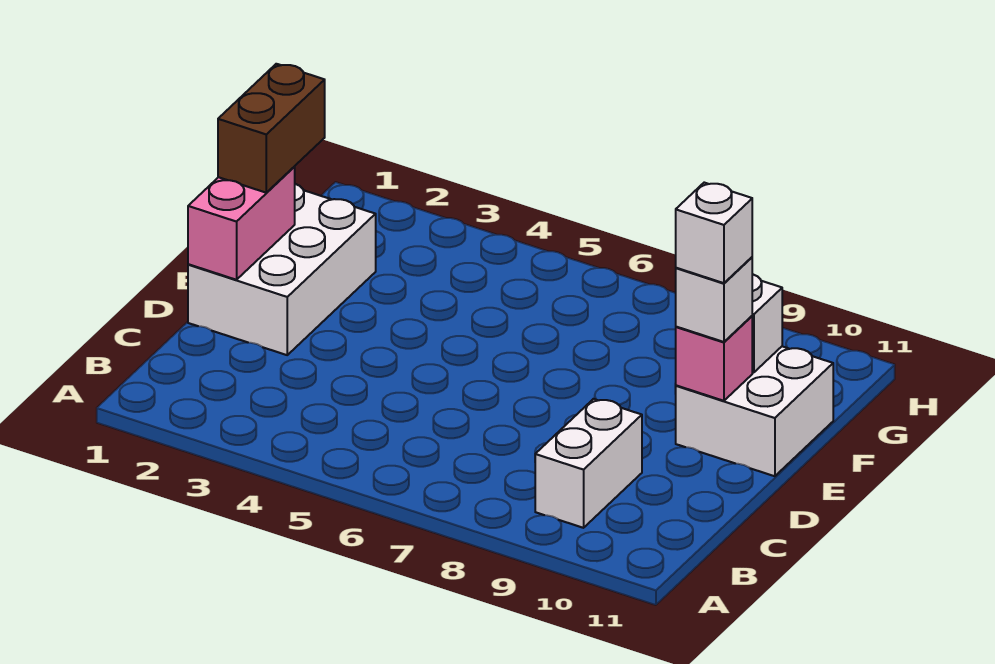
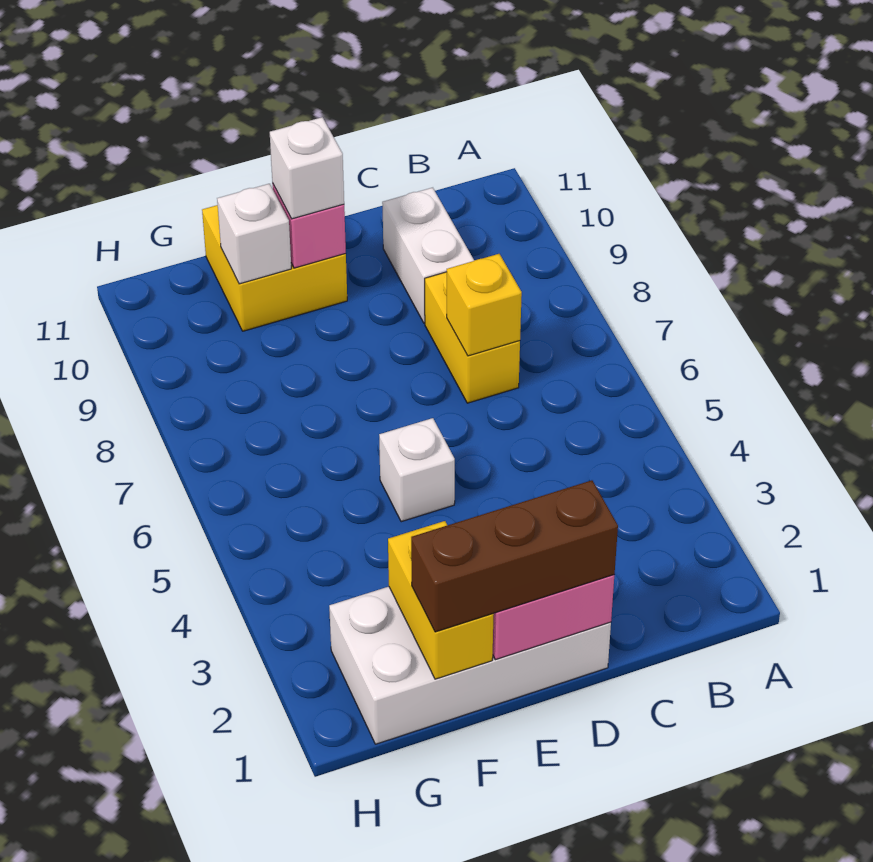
white brick B9:C9 level 1 -> white brick C9:C10 level 1
none -> yellow brick C7:C8 level 1
none -> yellow brick C7 level 2
white brick D1:F2 level 1 -> white brick D1:G2 level 1
brown brick E1:F1 level 3 -> brown brick D1:F1 level 3
white brick E10:F11 level 1 -> yellow brick E10:F11 level 1
white brick E10 level 4 -> white brick E5 level 1
none -> yellow brick F1:F2 level 2

